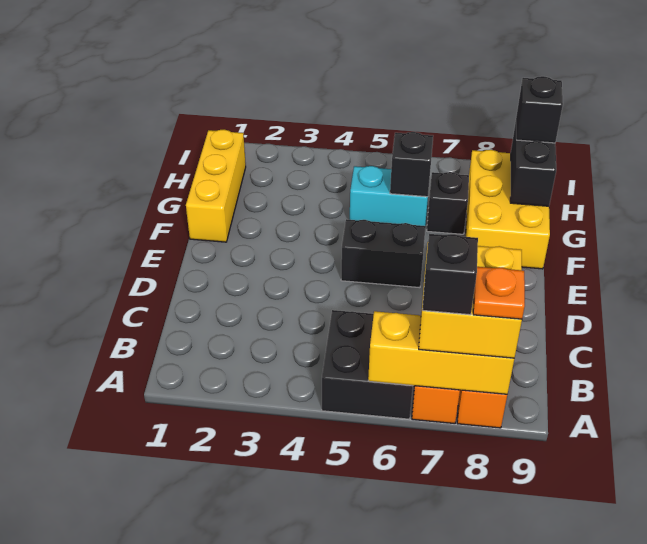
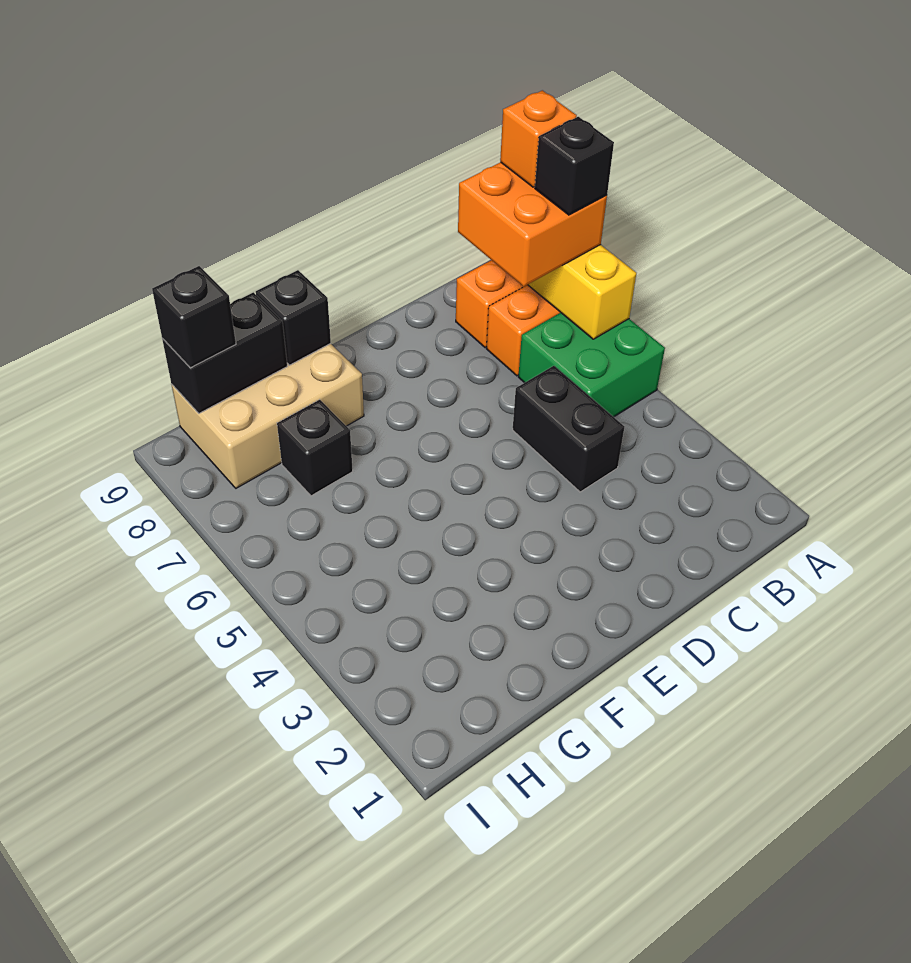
black brick A5:B6 level 1 -> green brick A5:B6 level 1
yellow brick A7:B8 level 3 -> orange brick A7:B8 level 3
orange plate A8 level 4 -> orange brick A8 level 4
black brick E5:E6 level 1 -> black brick C4:C5 level 1
yellow brick F1:H1 level 1 -> none
yellow brick F8:H9 level 1 -> tan brick F8:H9 level 1
cyan brick G5:G6 level 1 -> none
black brick G6 level 2 -> black brick F9 level 2

